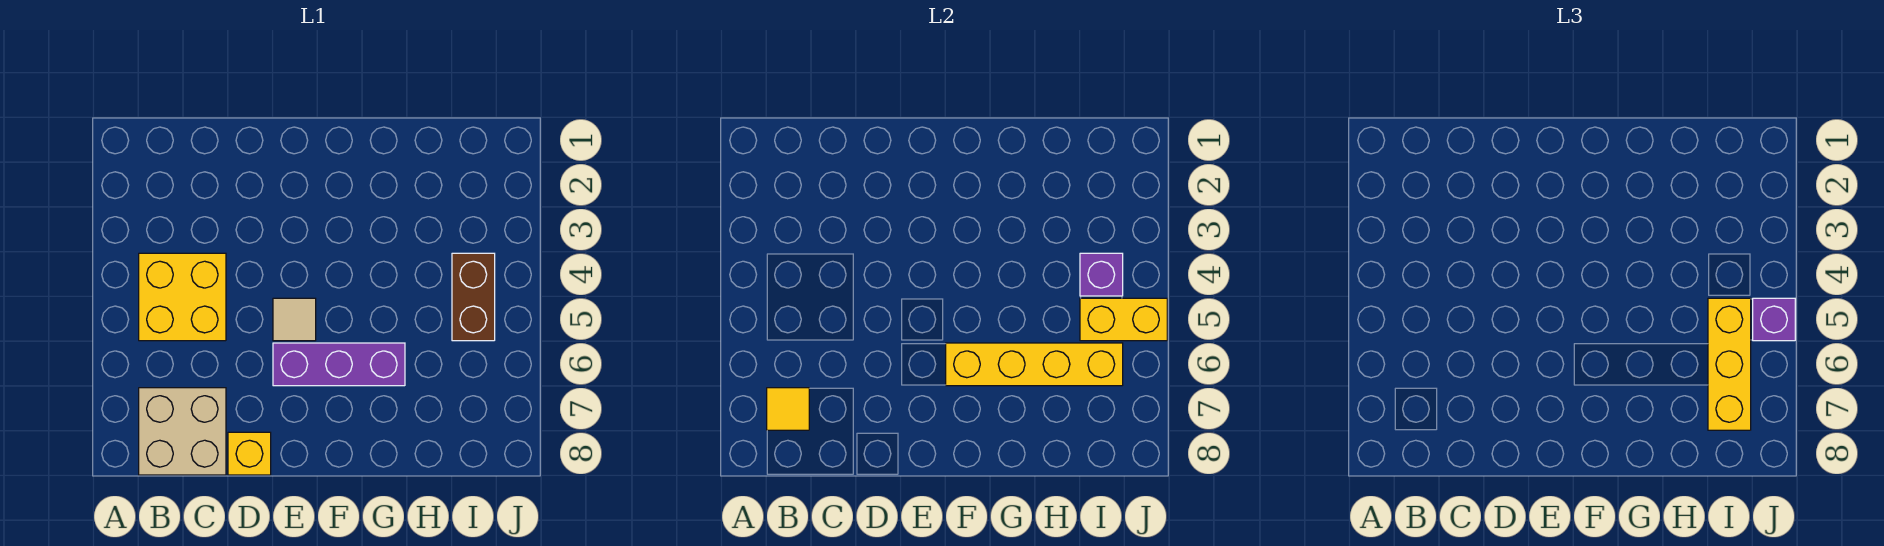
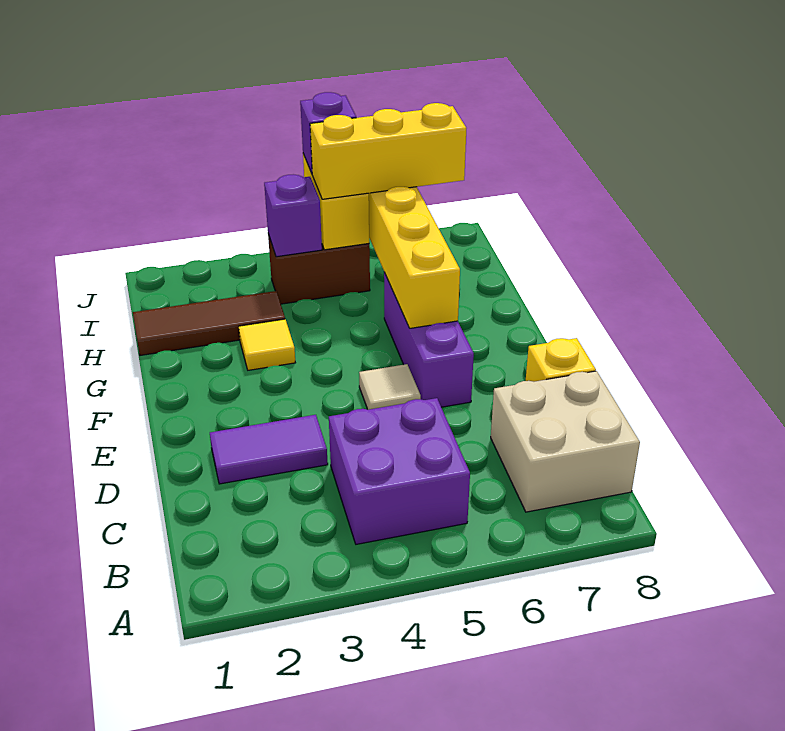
yellow brick B4:C5 level 1 -> purple brick B4:C5 level 1
yellow tile B7 level 2 -> yellow tile G3 level 1
none -> purple tile D2:D3 level 1
none -> brown tile H1:H3 level 1

